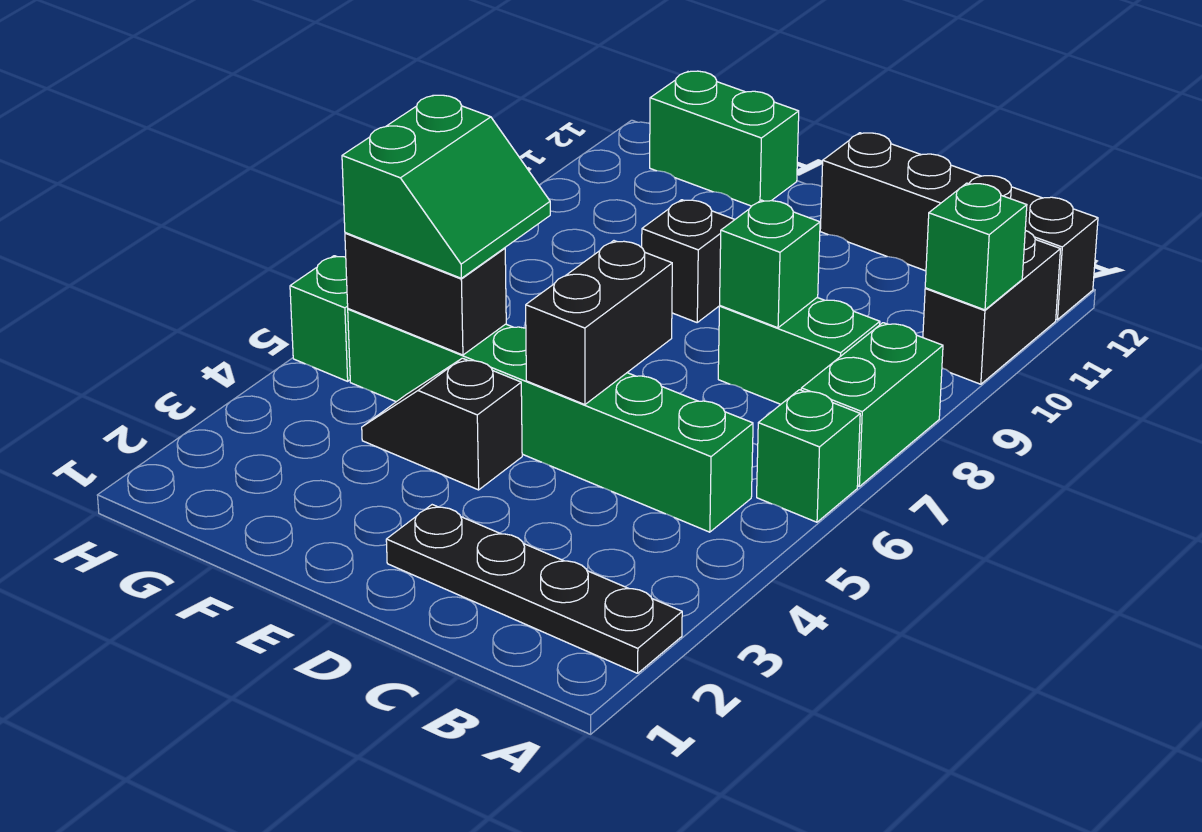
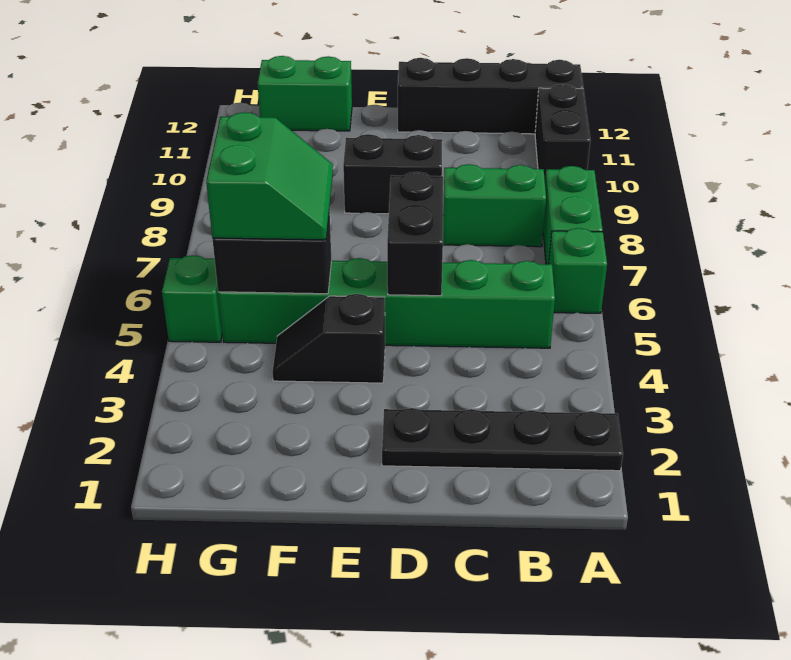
green brick A10 level 2 -> none
green brick C8 level 2 -> none
black brick E9 level 1 -> black brick D9:E9 level 1

